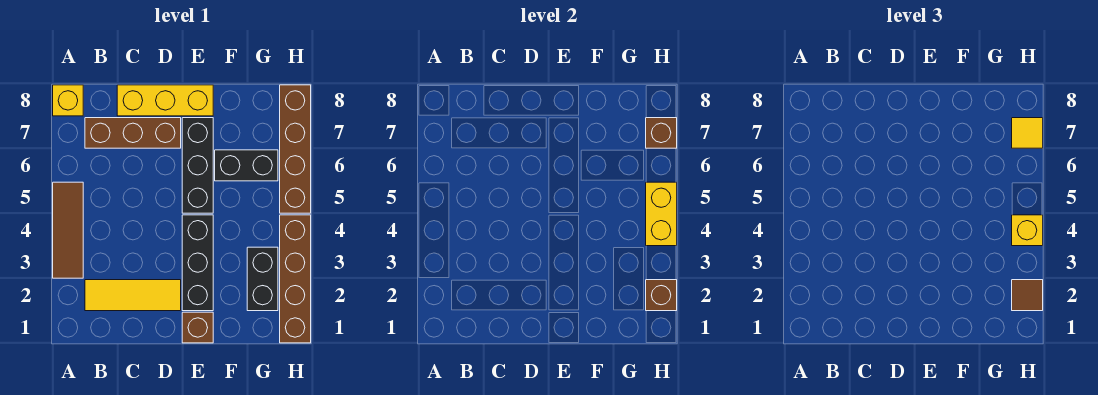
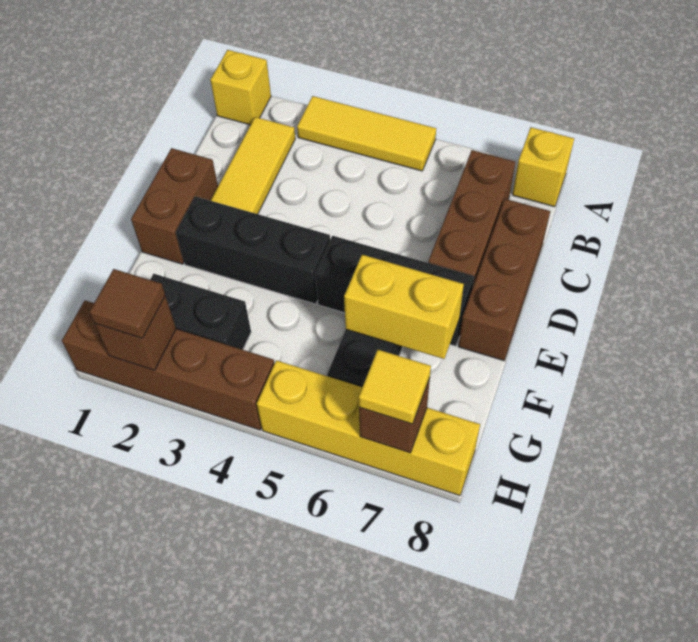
brown tile A3:A5 level 1 -> yellow tile A3:A5 level 1
yellow brick C8:E8 level 1 -> brown brick C8:E8 level 1
brown brick E1 level 1 -> brown brick D1:E1 level 1
yellow brick H4:H5 level 2 -> yellow brick F6:F7 level 2
yellow brick H4 level 3 -> yellow brick A1 level 1
brown brick H5:H8 level 1 -> yellow brick H5:H8 level 1

